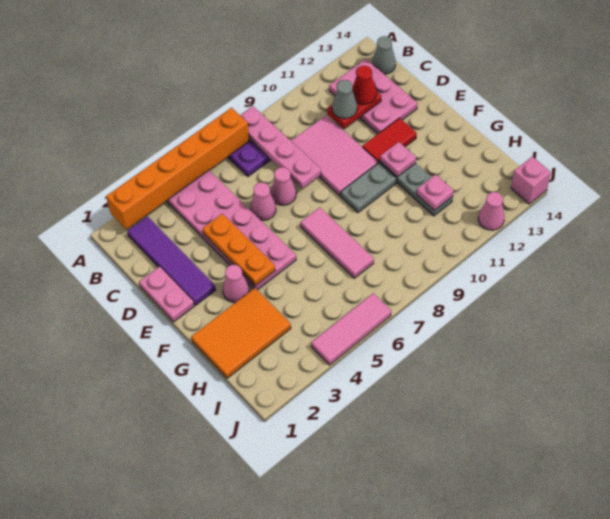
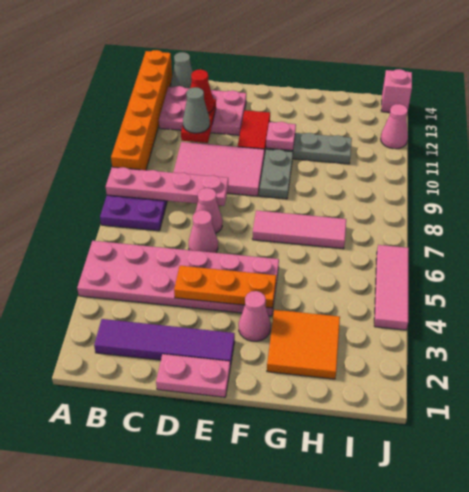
orange brick A2:A7 level 2 -> orange brick A9:A14 level 1
orange tile G1:H3 level 1 -> orange tile G2:H3 level 1
pink plate H11 level 2 -> none

